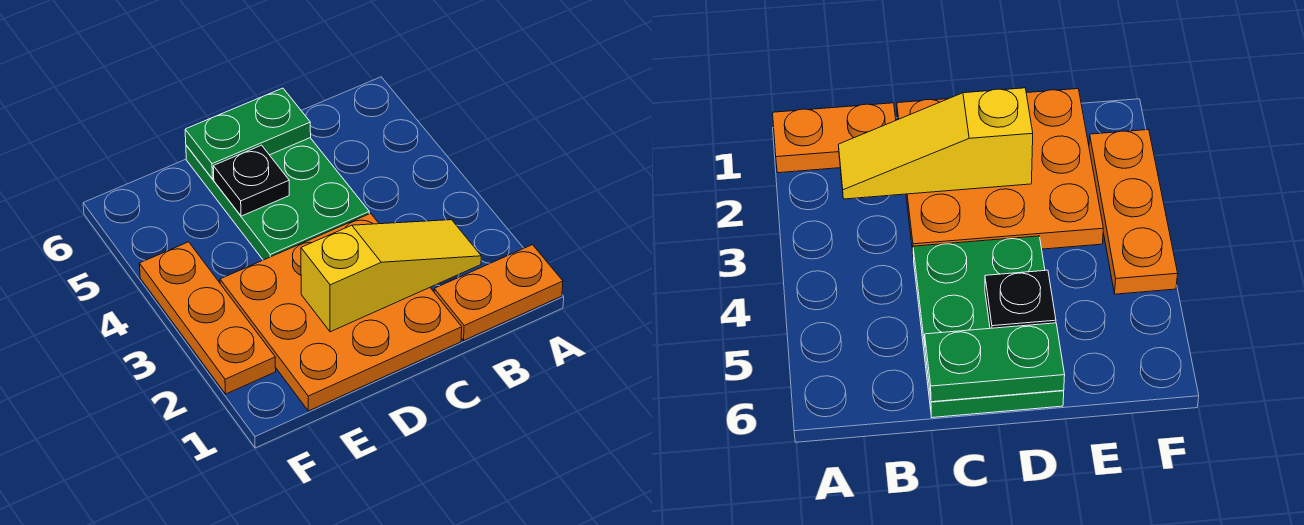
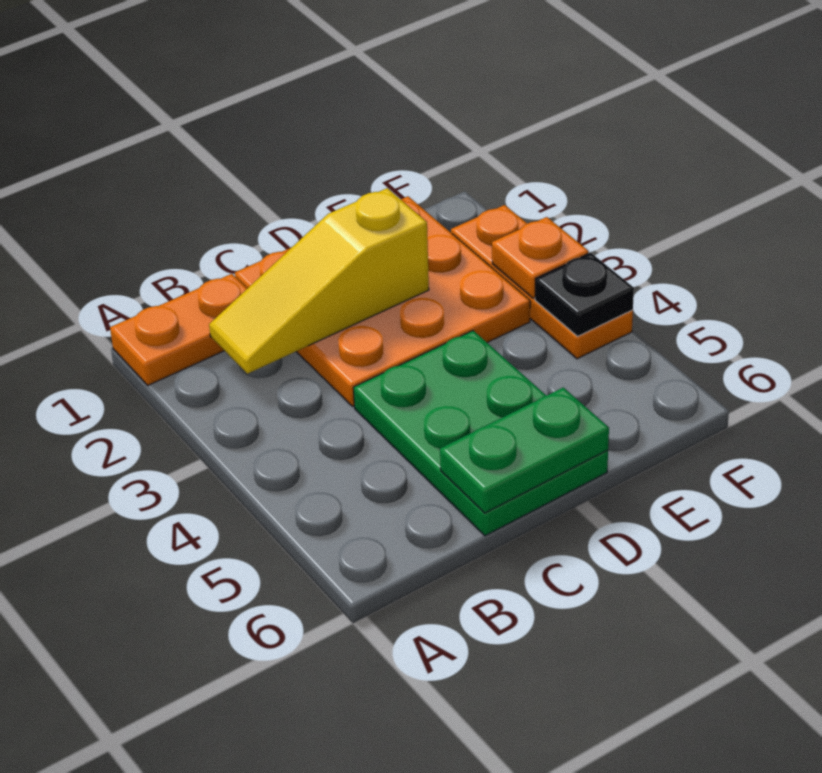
black plate D5 level 2 -> black plate F4 level 2
none -> orange plate F3 level 2

